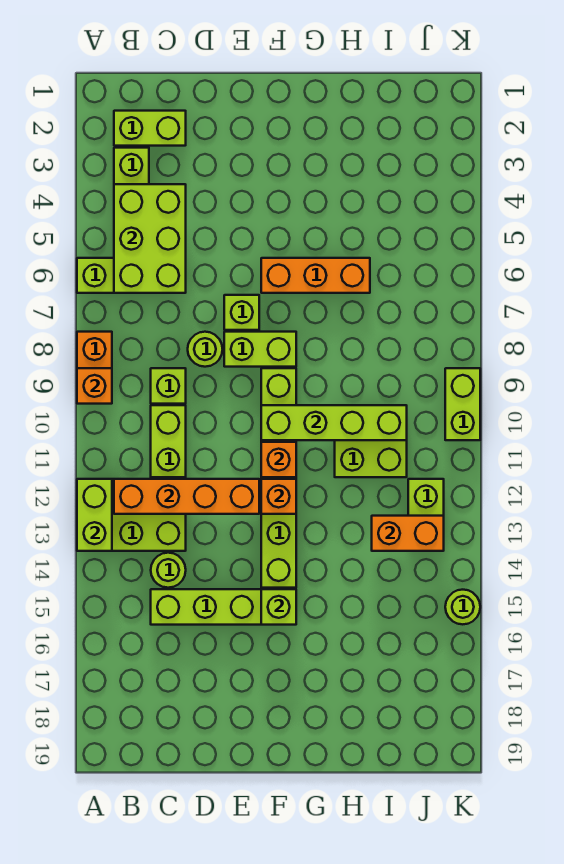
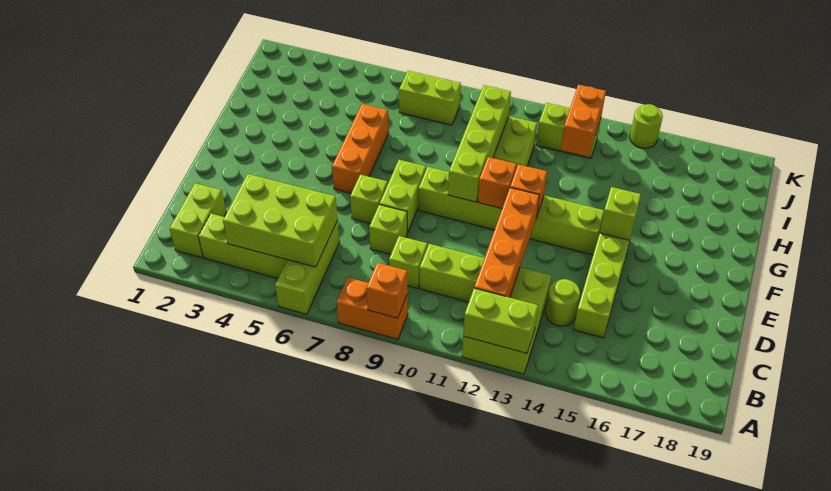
lime round brick D8 level 1 -> lime brick D8 level 1
lime brick K9:K10 level 1 -> lime brick J7:J8 level 1

